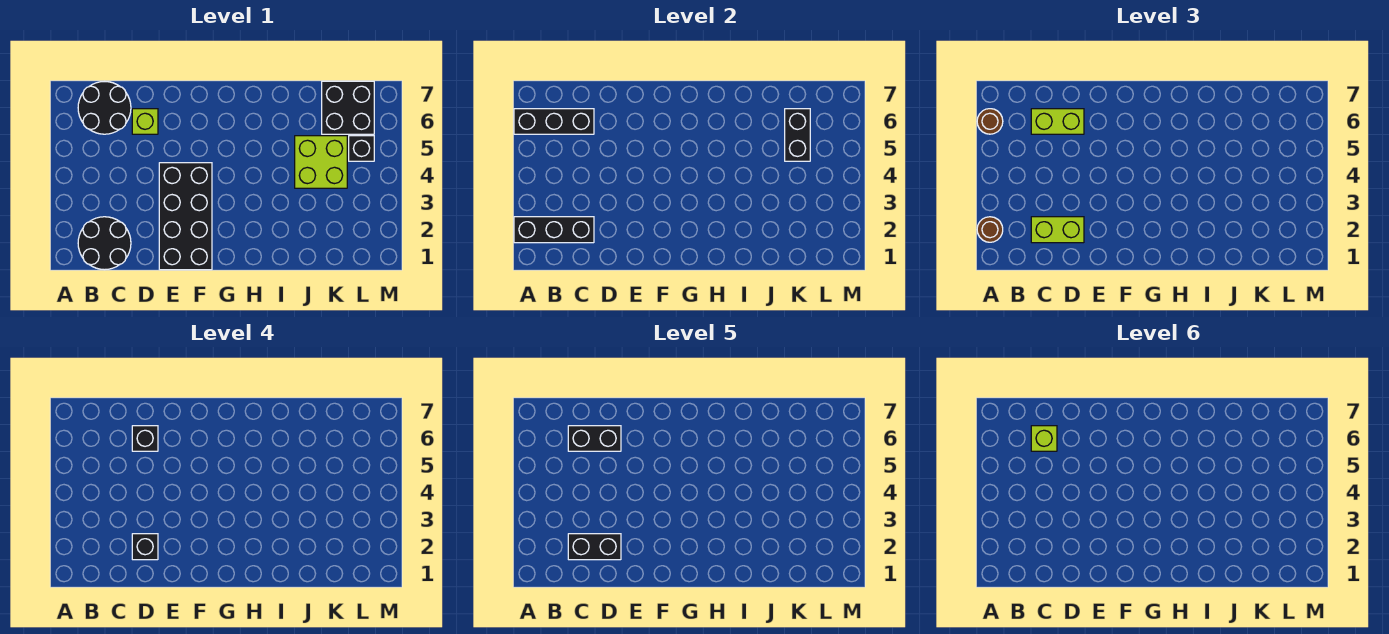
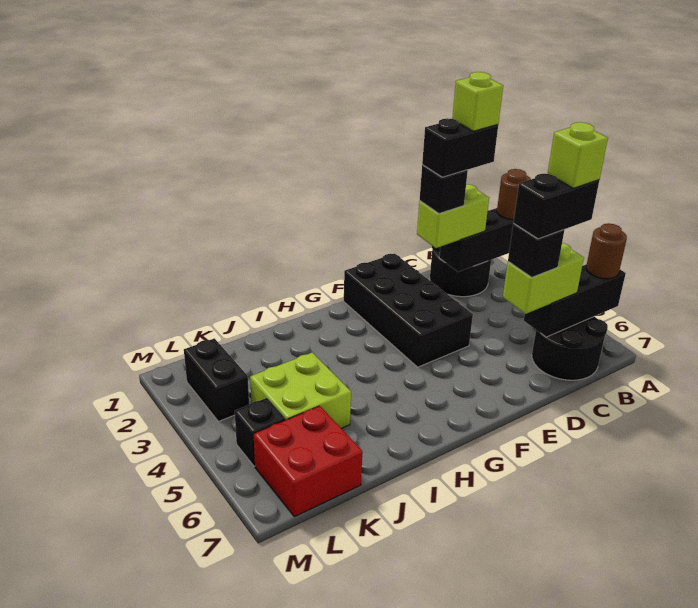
lime brick D6 level 1 -> lime brick C2 level 6
black brick K5:K6 level 2 -> black brick L2:L3 level 1
black brick K6:L7 level 1 -> red brick K6:L7 level 1

